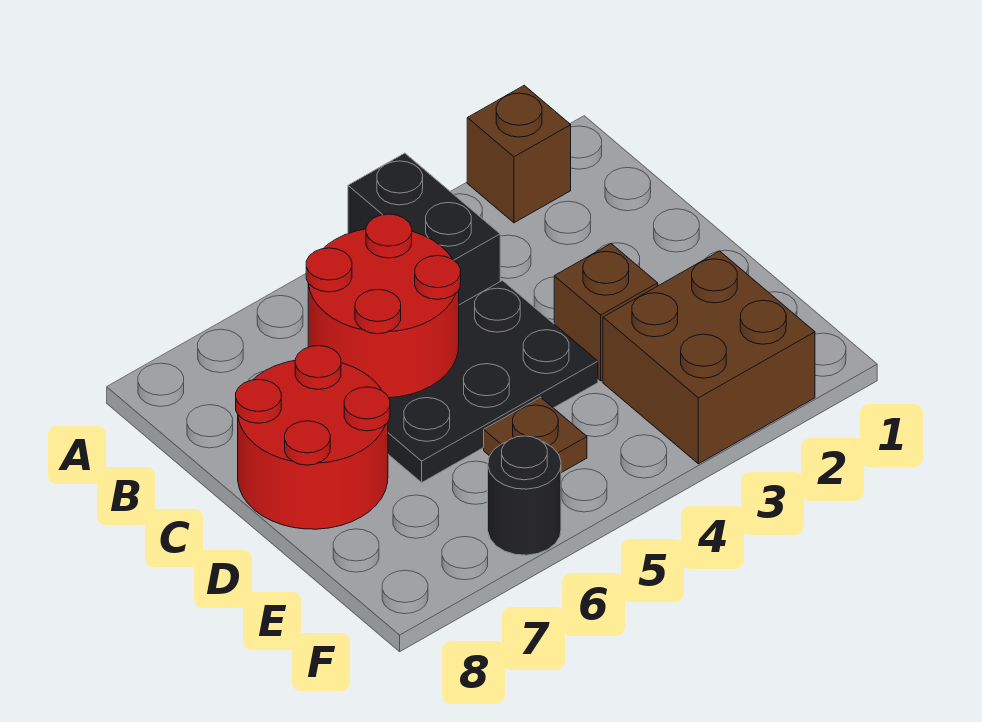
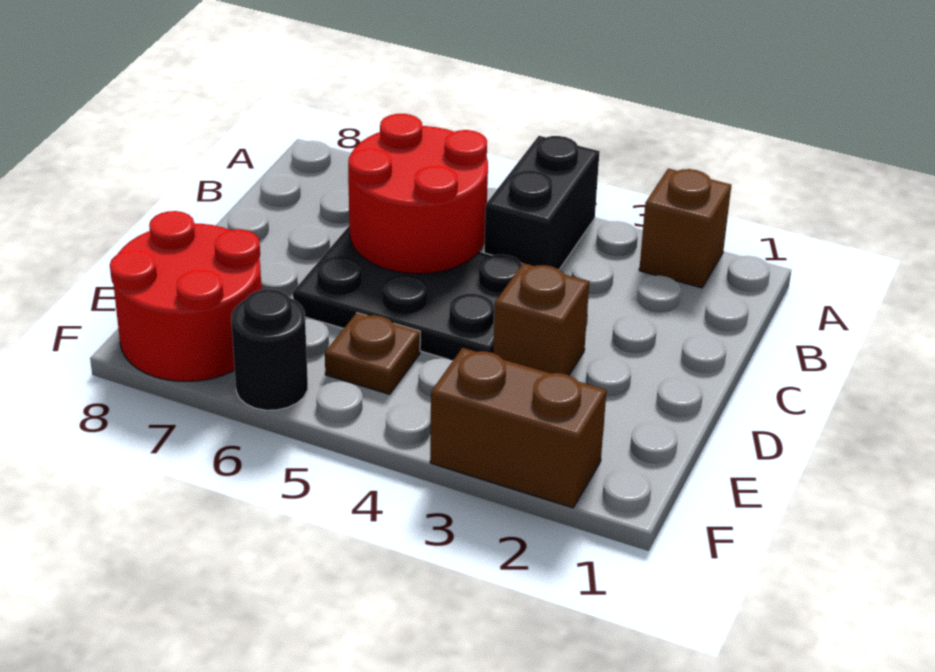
red round brick C7:D8 level 1 -> red round brick E7:F8 level 1
brown brick E2:F3 level 1 -> brown brick F2:F3 level 1

